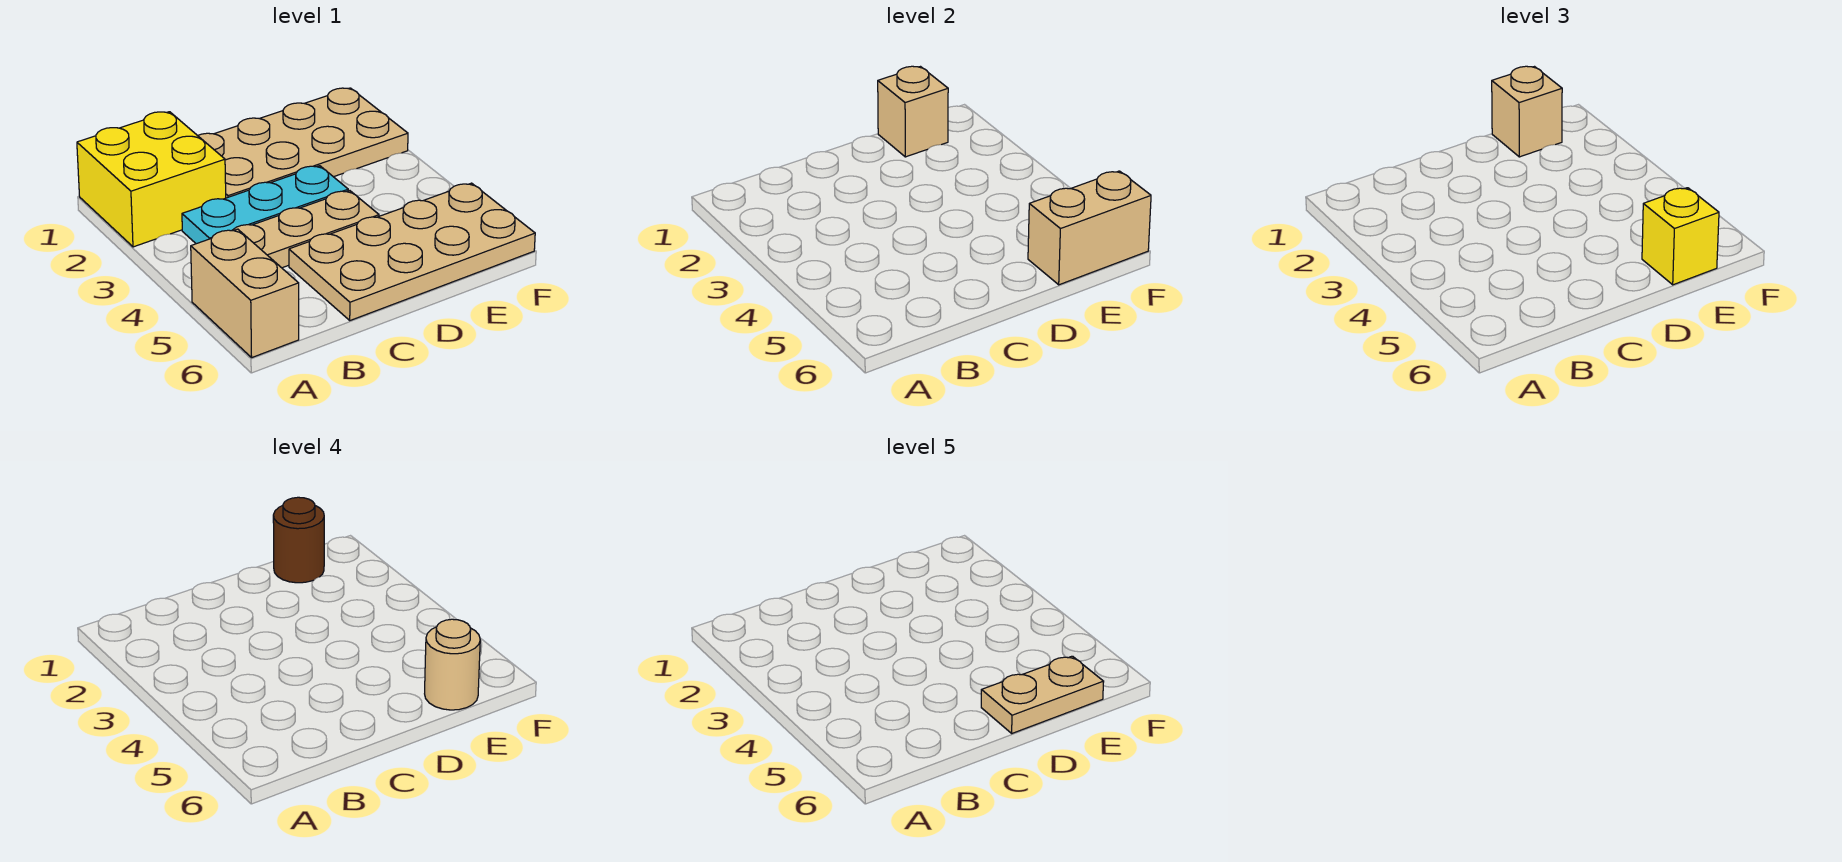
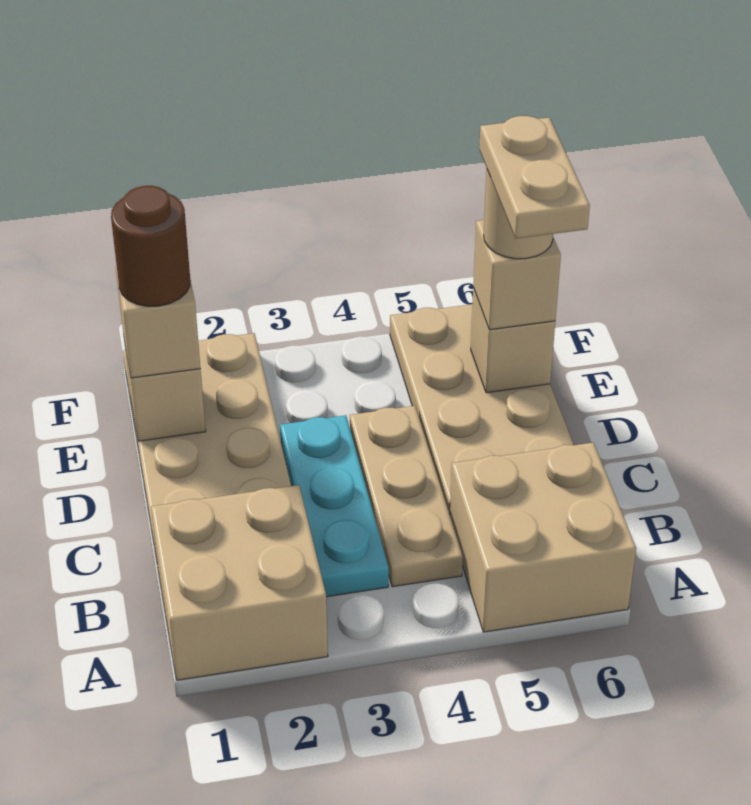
yellow brick A1:B2 level 1 -> tan brick A1:B2 level 1
tan brick A5:A6 level 1 -> tan brick A5:B6 level 1
tan brick E6:F6 level 2 -> tan brick E6 level 2
yellow brick E6 level 3 -> tan brick E6 level 3

